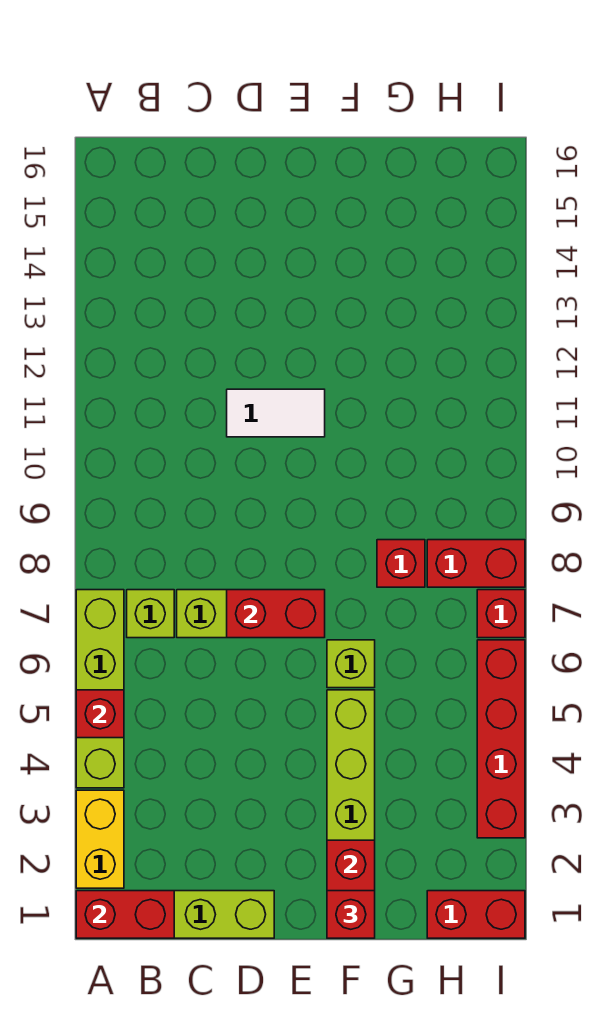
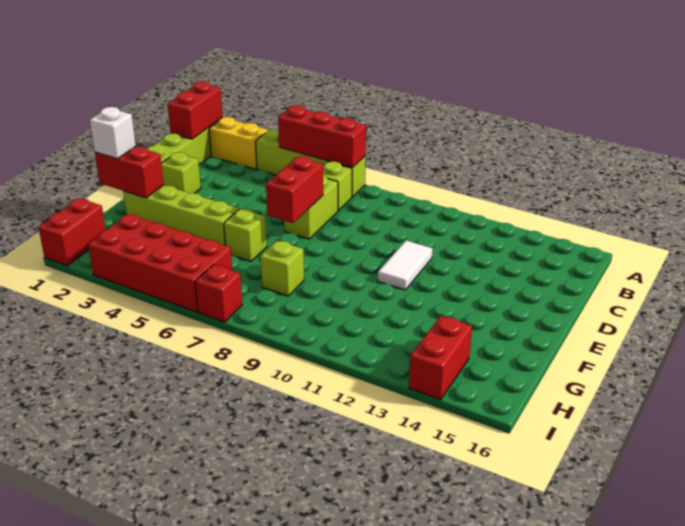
red brick A5 level 2 -> red brick A5:A7 level 2
none -> lime brick D2 level 1
red brick F1 level 3 -> white brick F1 level 3
red brick G8 level 1 -> lime brick G8 level 1
red brick H8:I8 level 1 -> red brick H14:I14 level 1
red brick I3:I6 level 1 -> red brick H3:I6 level 1

